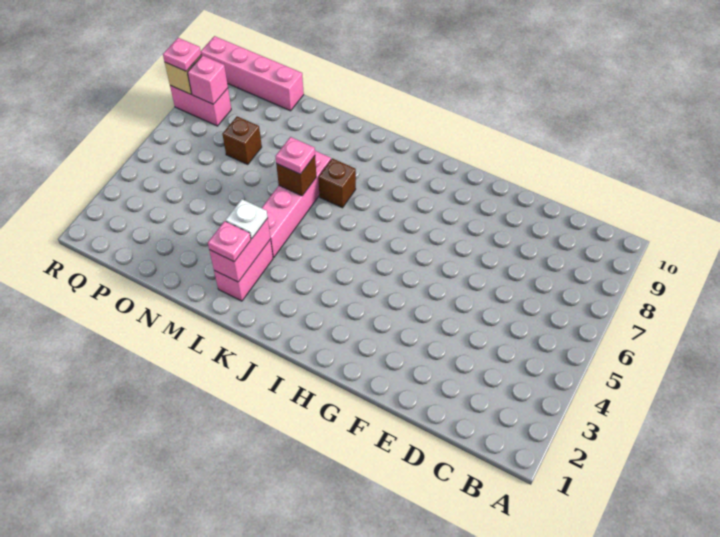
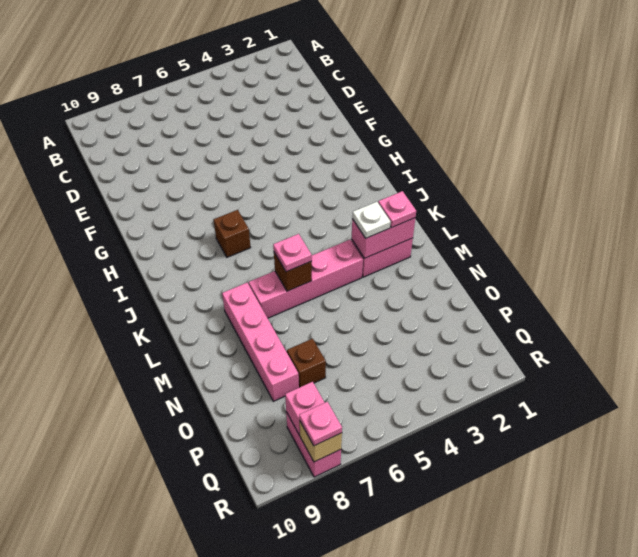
brown brick K7 level 1 -> brown brick I7 level 1
pink brick O10:R10 level 1 -> pink brick L8:O8 level 1

